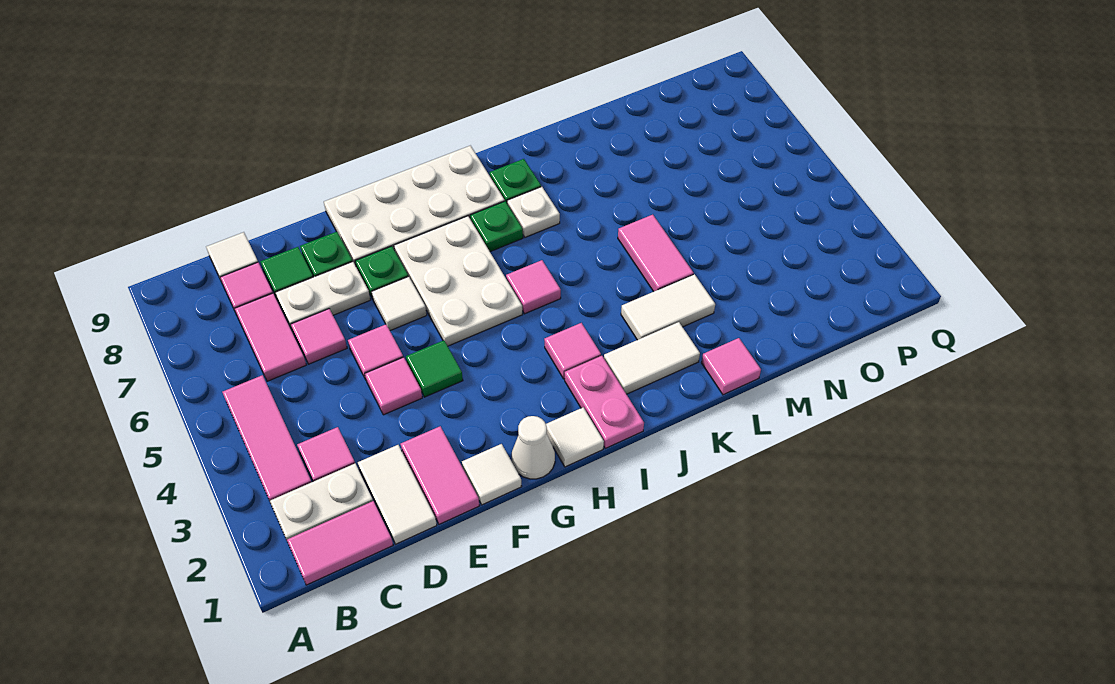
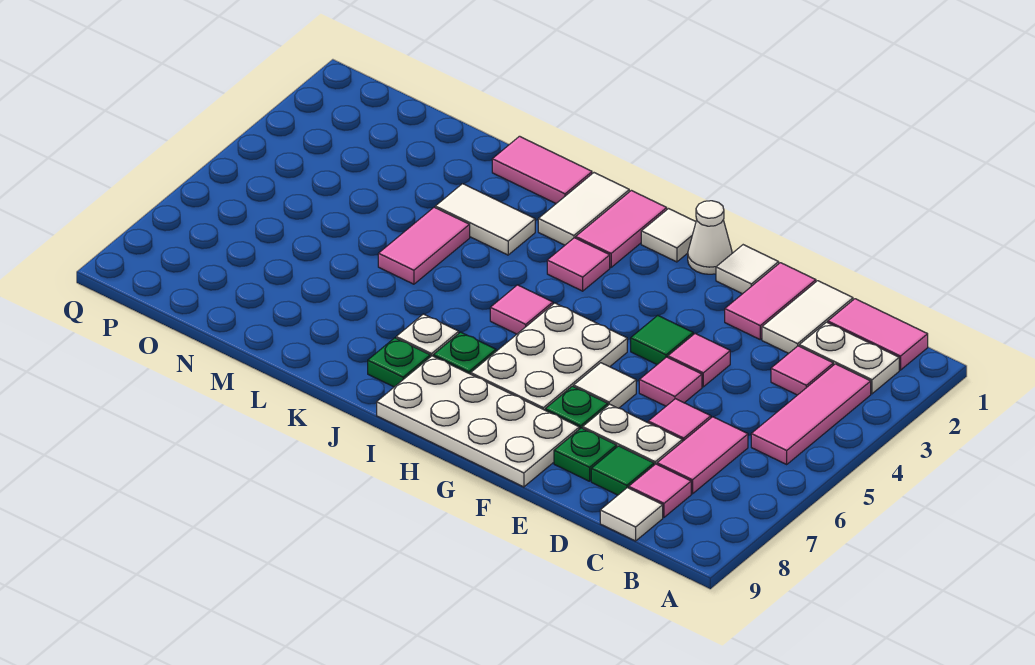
pink plate I1:I2 level 1 -> pink tile I1:I2 level 1
white tile J2:K2 level 1 -> white tile J1:J2 level 1
pink tile L1 level 1 -> pink tile K1:L1 level 1

